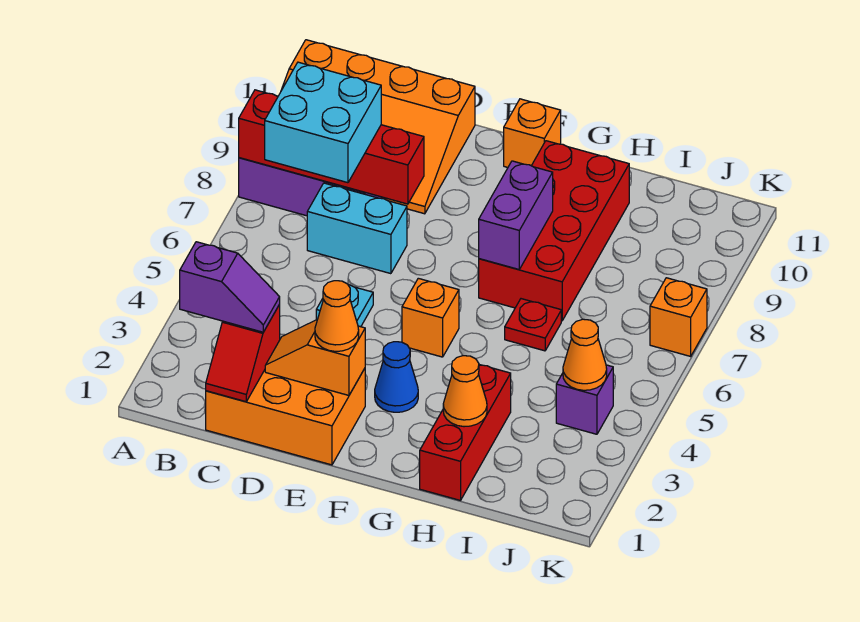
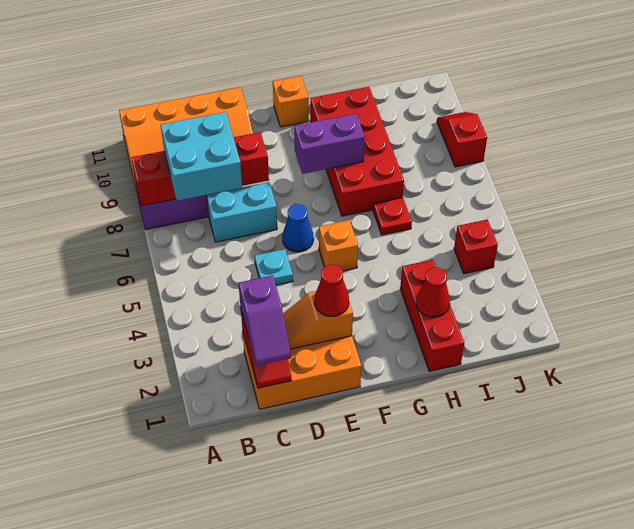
purple slope B2:C2 level 3 top B -> purple slope C1:C2 level 3 top 2
orange cone E2 level 3 -> red cone E2 level 3
blue cone F3 level 1 -> blue cone E6 level 1
purple brick G7:G8 level 2 -> purple brick F8:G8 level 2
orange cone H2 level 2 -> red cone H2 level 2
purple brick J4 level 1 -> red brick J4 level 1
orange cone J4 level 2 -> none
orange brick K7 level 1 -> none
none -> red slope K8:K9 level 1 top 8

